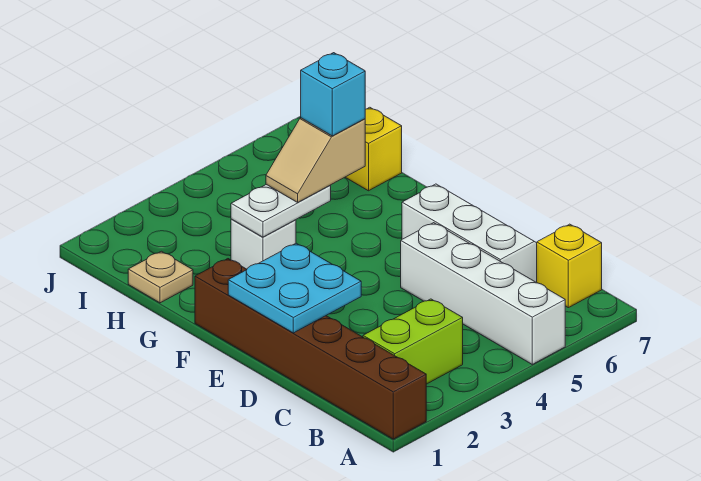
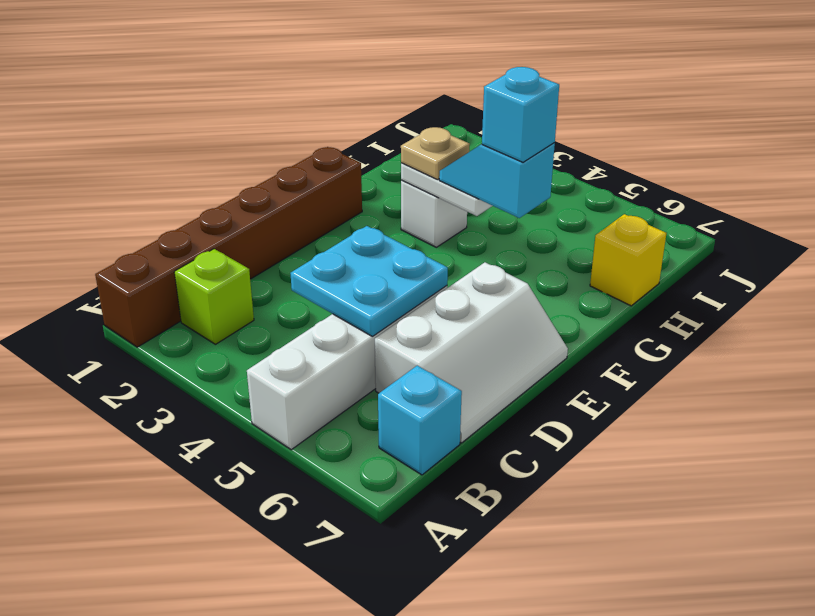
lime brick B2:B3 level 1 -> lime brick B2 level 1
yellow brick B7 level 1 -> cyan brick B7 level 1
cyan plate D1:E2 level 2 -> cyan plate C4:D5 level 2
tan slope G4:G5 level 3 top 5 -> cyan slope G4:G5 level 3 top 5
tan plate H1 level 1 -> tan plate G3 level 3

